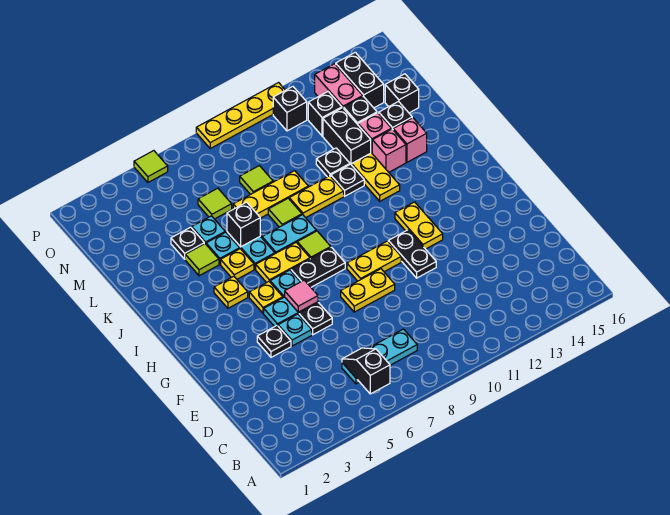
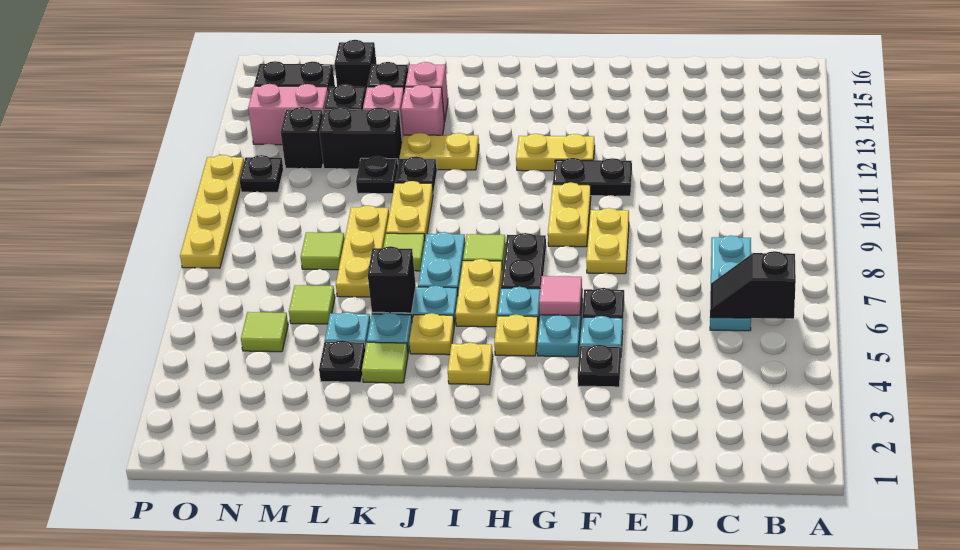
black brick O11 level 1 -> black plate O11 level 1
lime tile P5 level 1 -> lime tile N5 level 1

